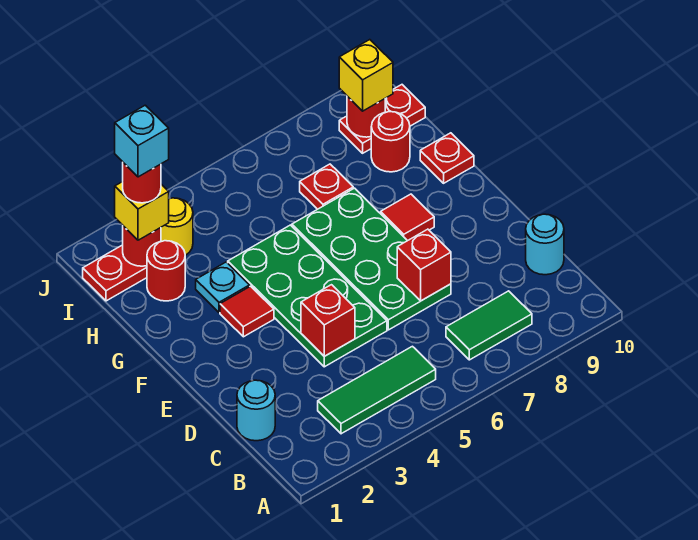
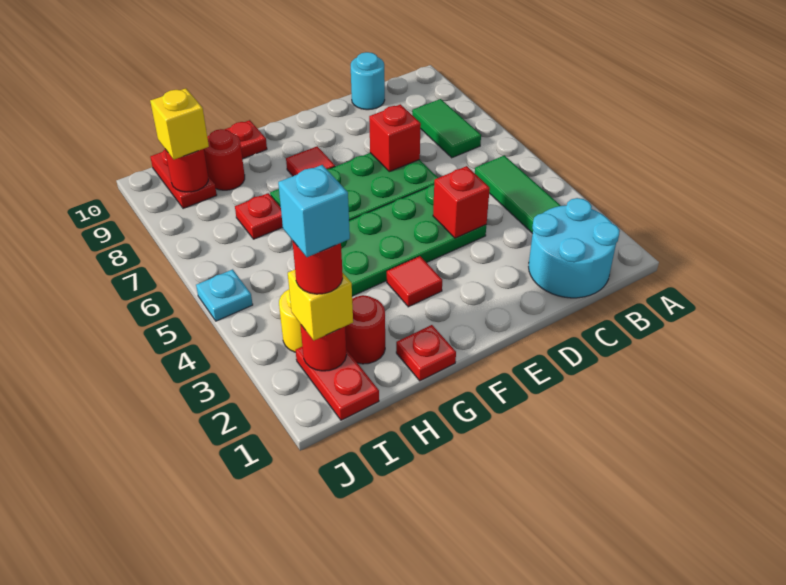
cyan round brick C1 level 1 -> cyan round brick B1:C2 level 1
none -> red plate G1 level 1
cyan plate G3 level 1 -> cyan plate J5 level 1

